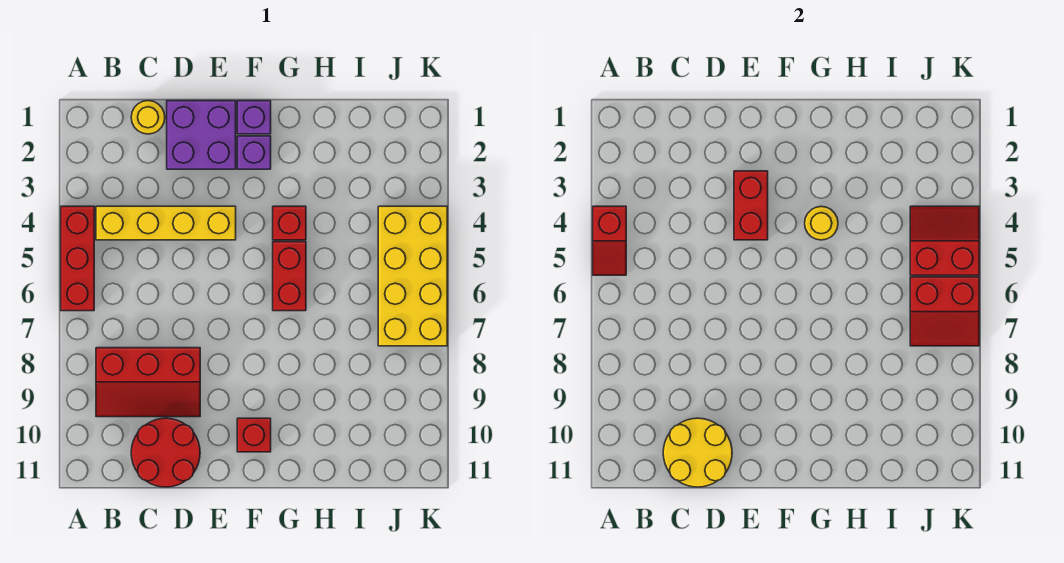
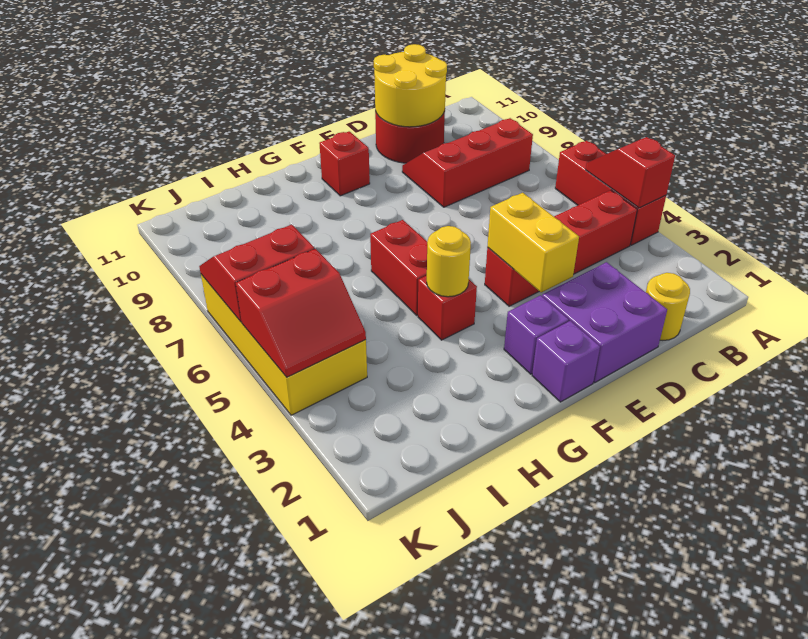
yellow brick B4:E4 level 1 -> red brick B4:E4 level 1
red brick E3:E4 level 2 -> yellow brick E3:E4 level 2

